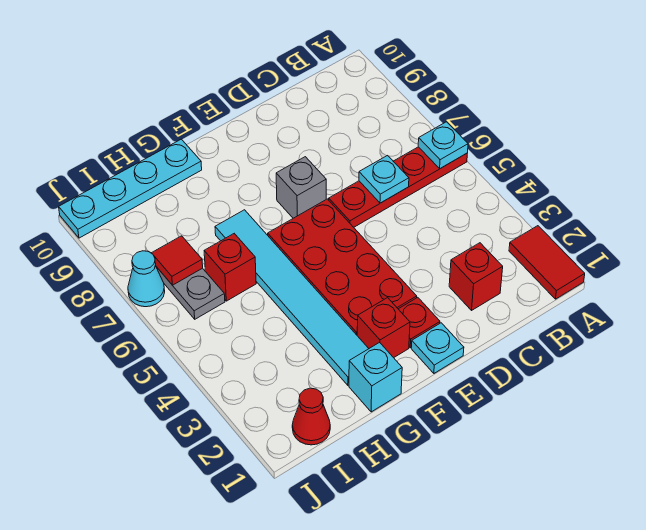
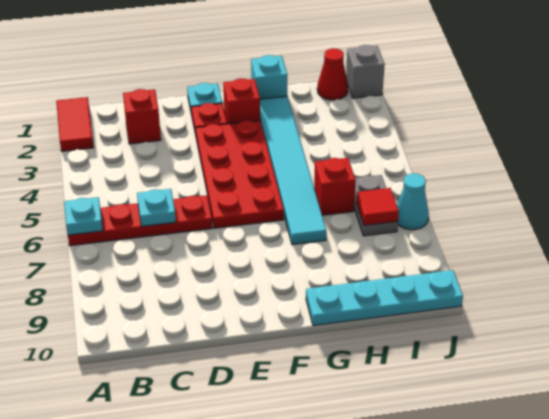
grey brick E7 level 1 -> grey brick J1 level 1

